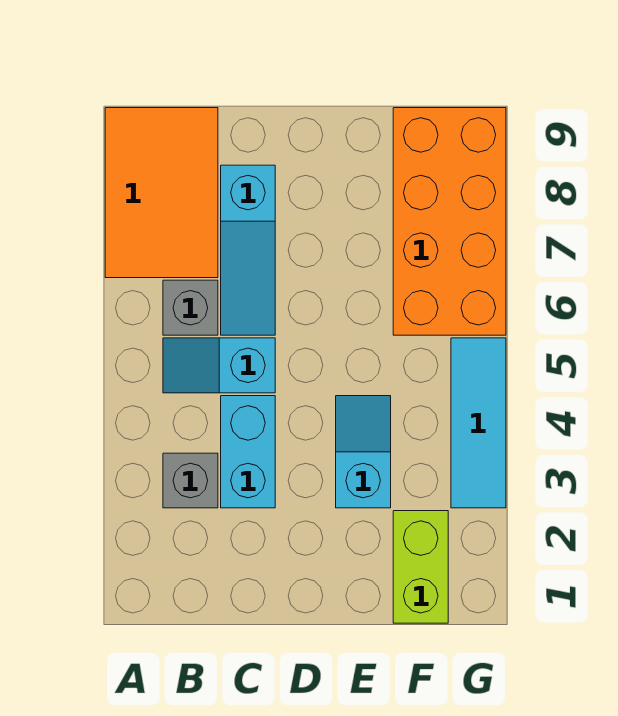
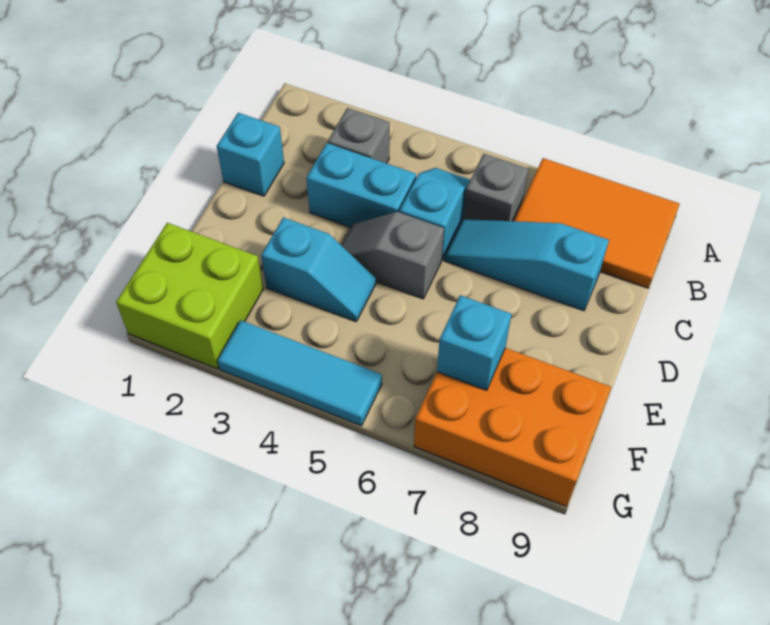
none -> cyan brick C1 level 1
none -> grey slope D4:D5 level 1 top 5
lime brick F1:F2 level 1 -> lime brick F1:G2 level 1
orange brick F6:G9 level 1 -> orange brick F7:G9 level 1
none -> cyan brick F7 level 2

